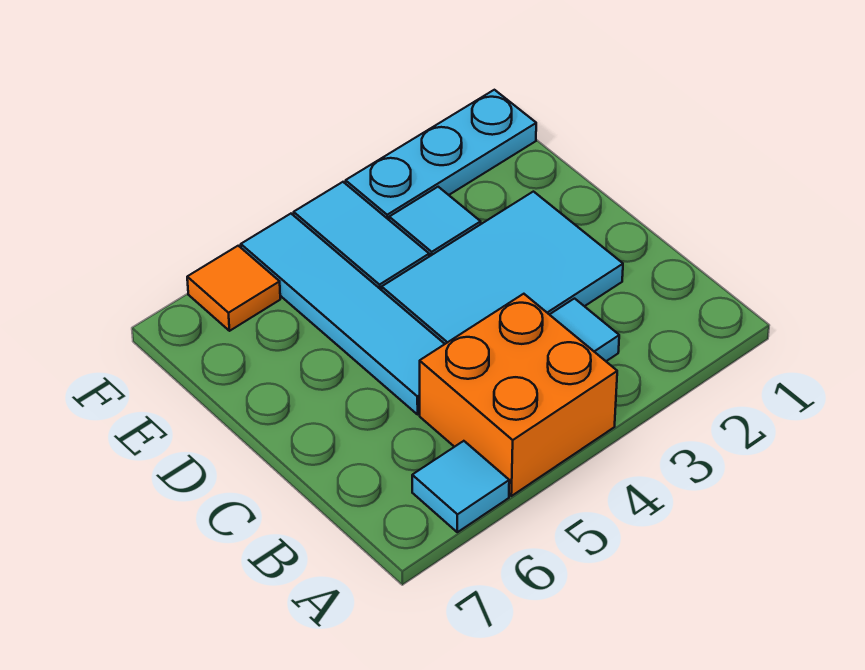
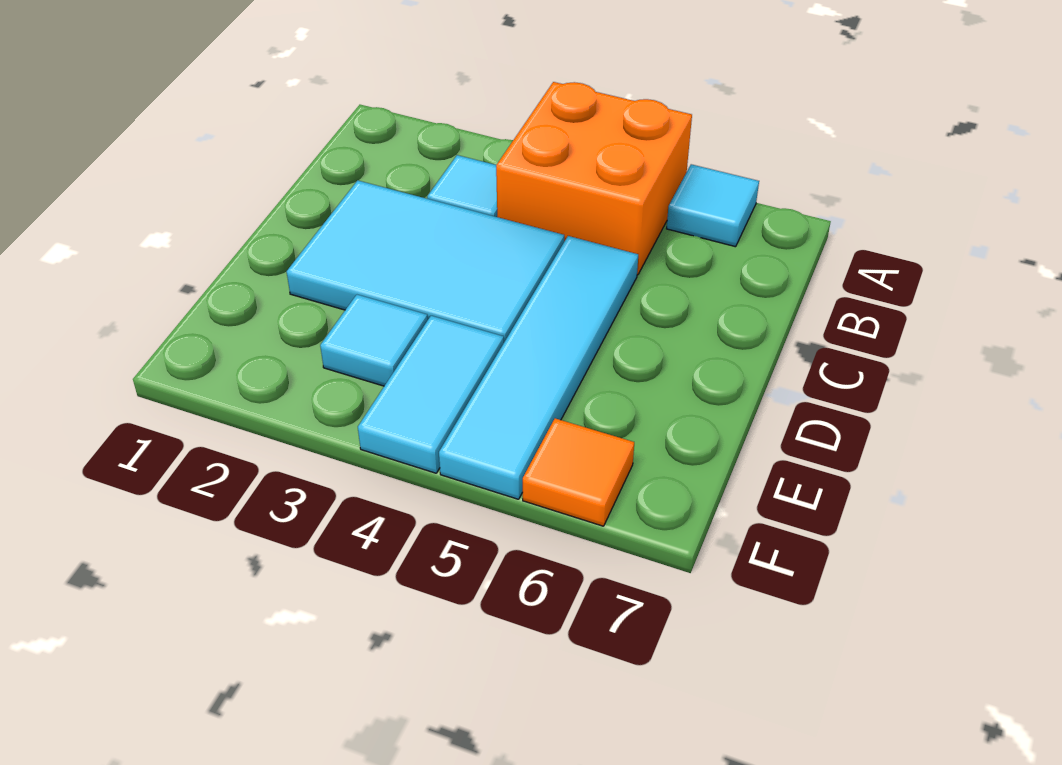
cyan plate F1:F3 level 1 -> none

